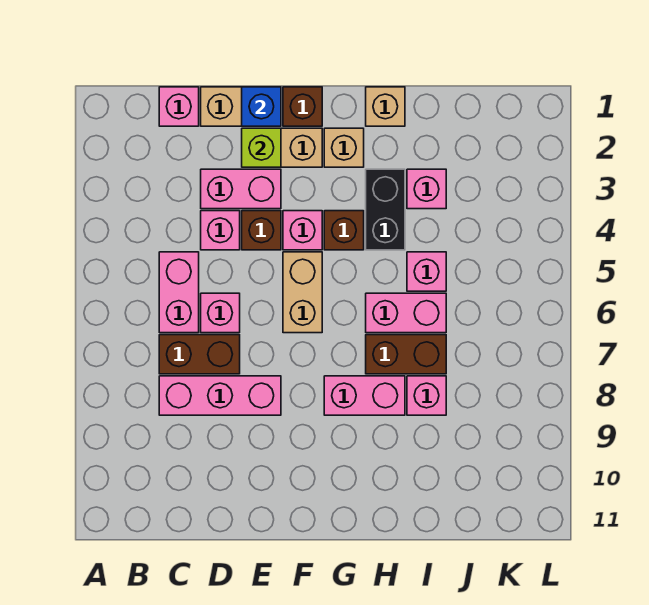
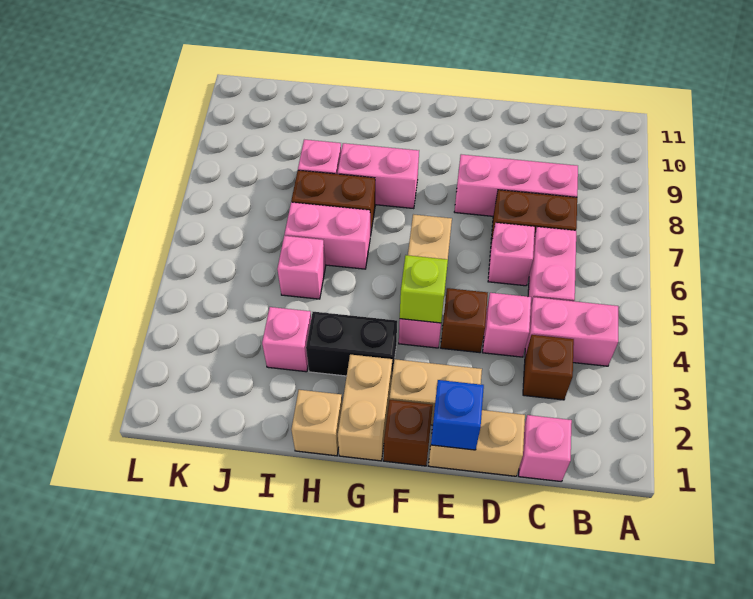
pink brick D3:E3 level 1 -> pink brick B4:C4 level 1
lime brick E2 level 2 -> lime brick F4 level 2
tan brick G2 level 1 -> tan brick G1:G2 level 1
brown brick G4 level 1 -> brown brick C3 level 1
black brick H3:H4 level 1 -> black brick G3:H3 level 1

